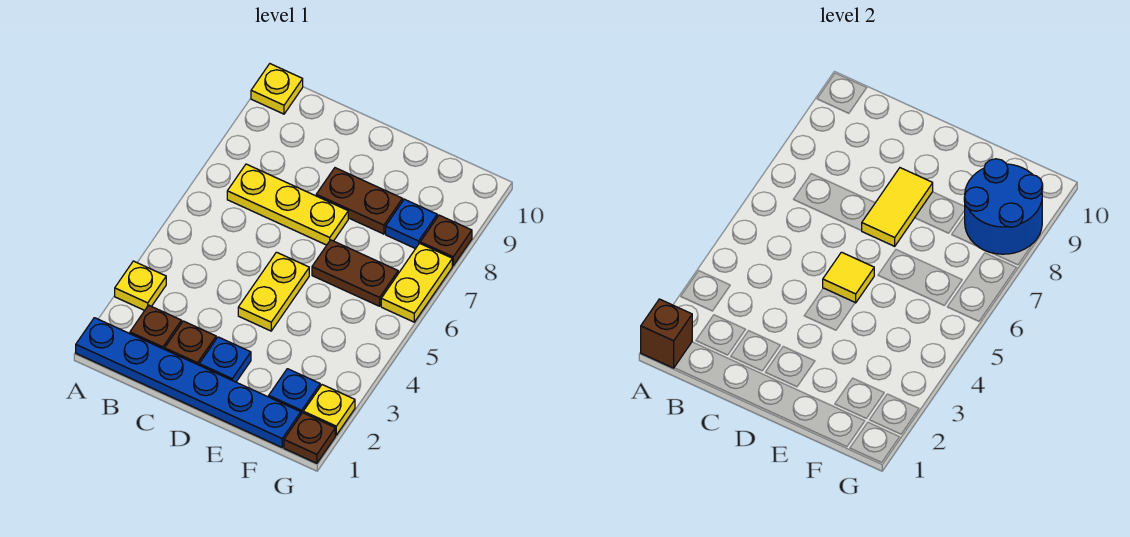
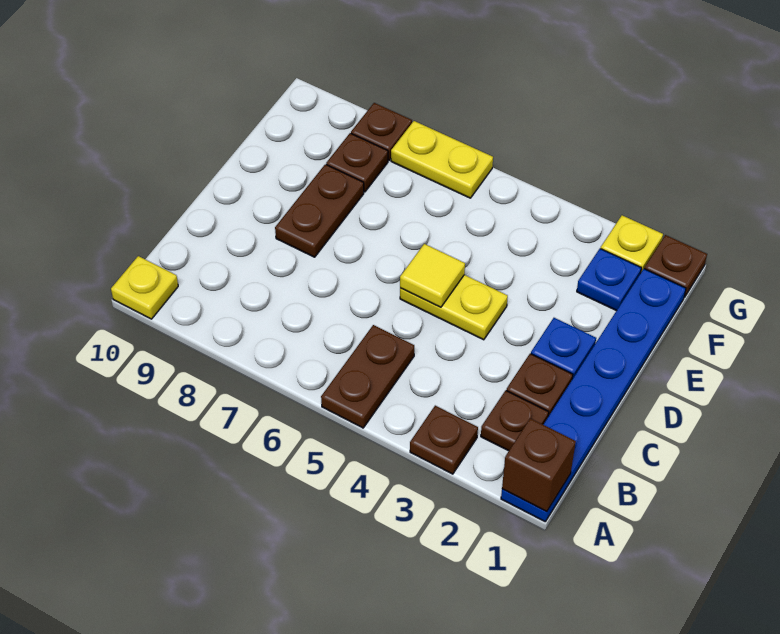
yellow plate A3 level 1 -> brown plate A3 level 1
yellow plate B7:D7 level 1 -> none
yellow tile D7:D8 level 2 -> none
brown plate E6:F6 level 1 -> brown plate A5:B5 level 1
blue plate F8 level 1 -> brown plate F8 level 1
blue round brick F8:G9 level 2 -> none

